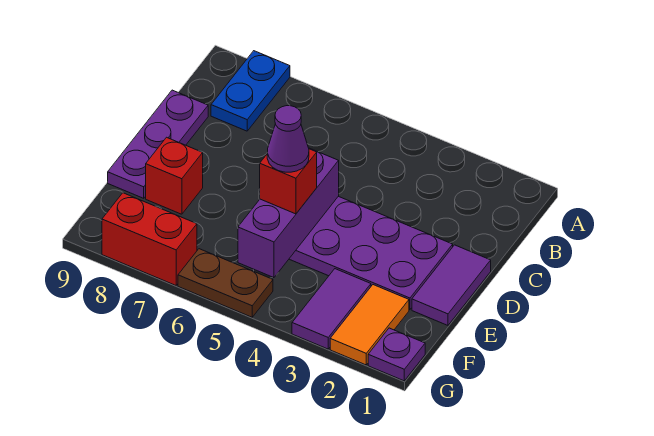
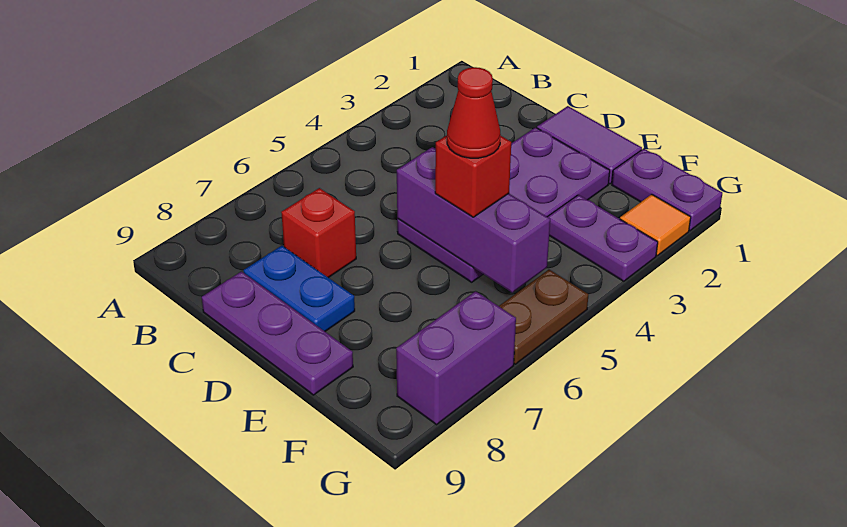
blue plate A8:B8 level 1 -> blue plate C8:D8 level 1
purple cone E5 level 4 -> red cone E5 level 4
red brick E8 level 1 -> red brick C7 level 1
orange tile F2:G2 level 1 -> orange tile G2 level 1
purple tile F3:G3 level 1 -> purple plate F3:G3 level 1
purple plate G1 level 1 -> purple plate F1:G1 level 1
red brick G7:G8 level 1 -> purple brick G7:G8 level 1

